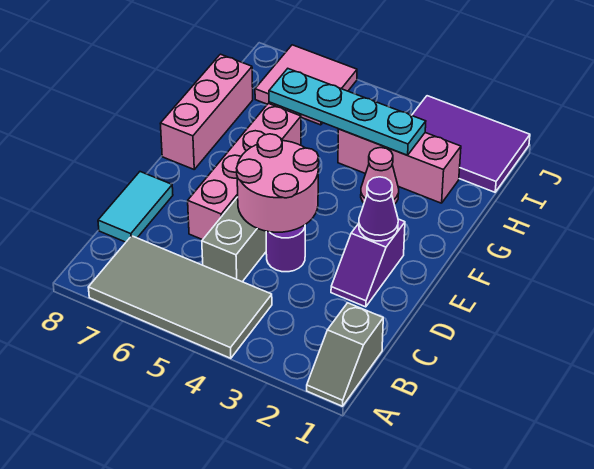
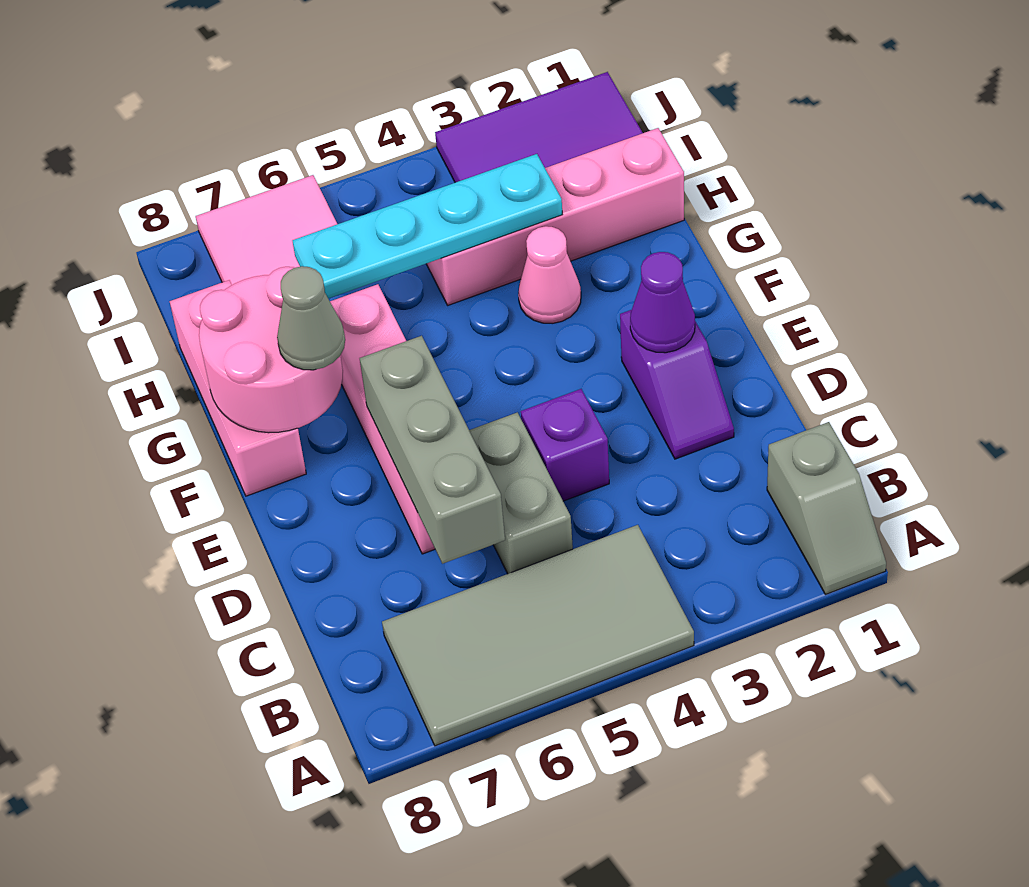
none -> grey brick C6:E6 level 2
cyan tile C8:D8 level 1 -> none
purple round brick D4 level 1 -> purple brick D4 level 1
pink round brick D4:E5 level 2 -> pink round brick F7:G8 level 2
none -> grey cone F7 level 3
pink brick H2:H4 level 1 -> pink brick H1:H4 level 1

